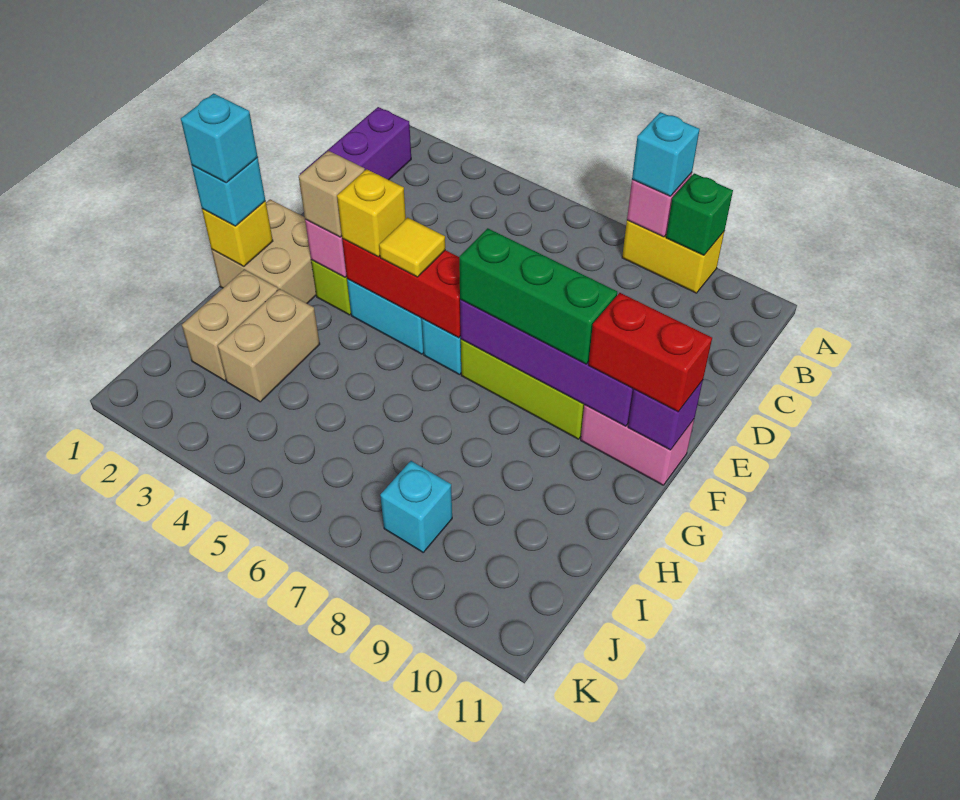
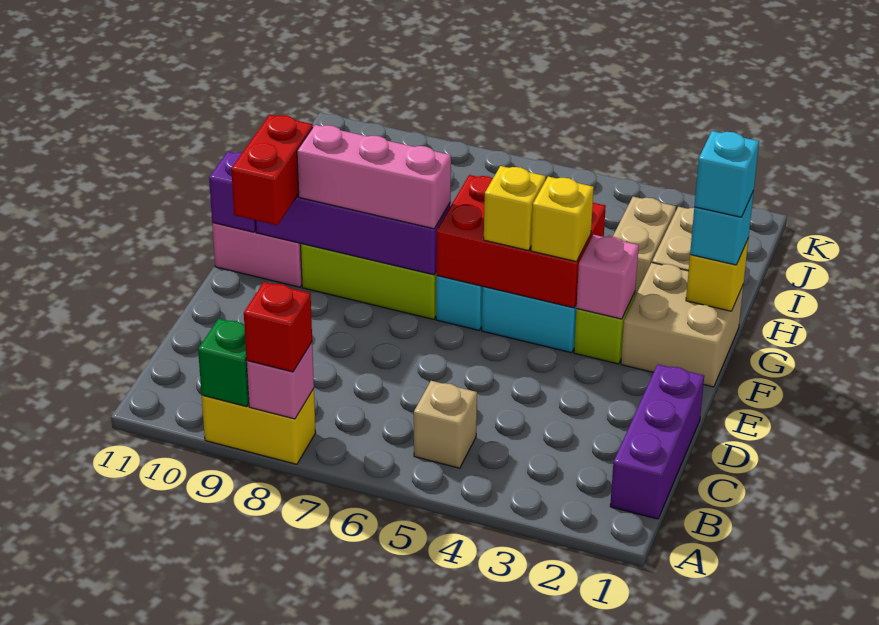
cyan brick A8 level 3 -> red brick A8 level 3
tan brick F3 level 3 -> tan brick B5 level 1
red brick F4:F6 level 2 -> red brick F4:G6 level 2
yellow tile F5 level 3 -> yellow brick F5 level 3
green brick F7:F9 level 3 -> pink brick F7:F9 level 3
red brick F10:F11 level 3 -> red brick E10:F10 level 3
cyan brick J8 level 1 -> none

